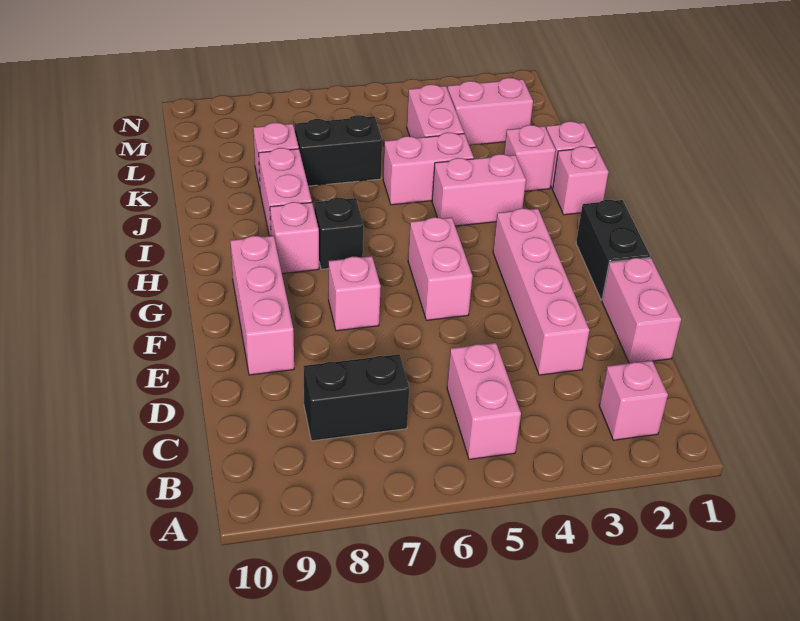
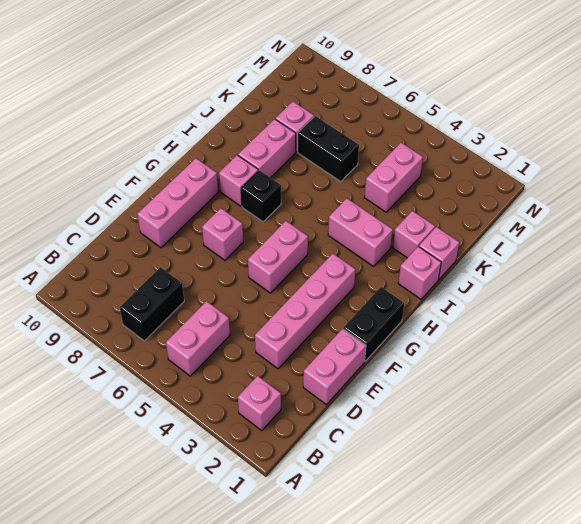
black brick C7:C8 level 1 -> black brick B7:C7 level 1
pink brick J4:J5 level 1 -> none
pink brick L2:L3 level 1 -> none

